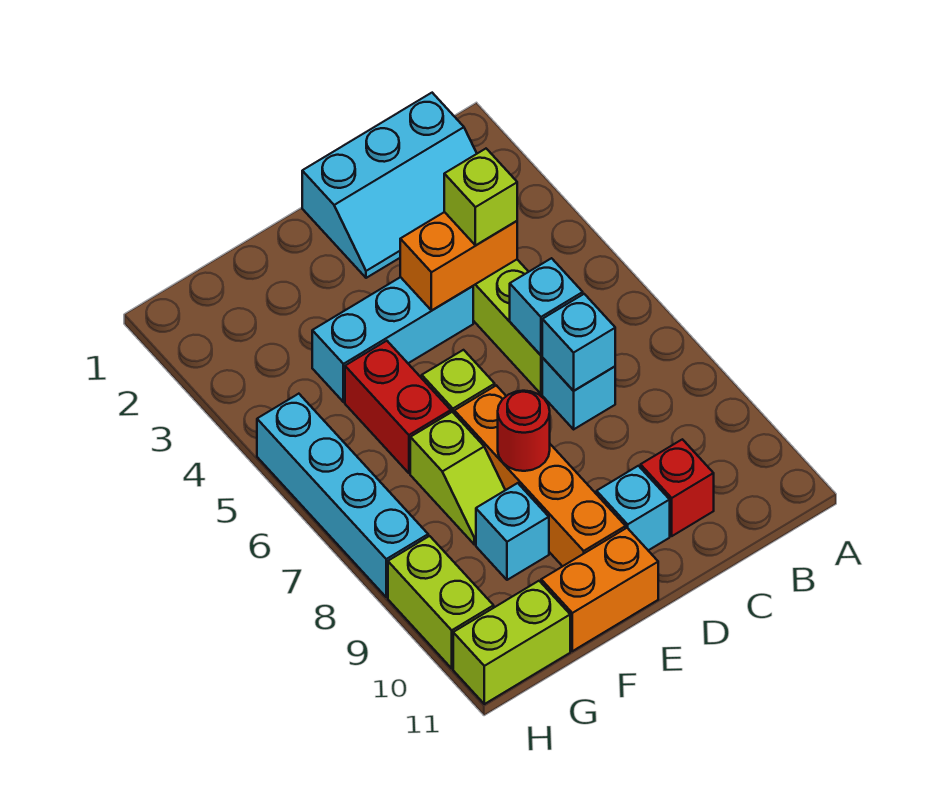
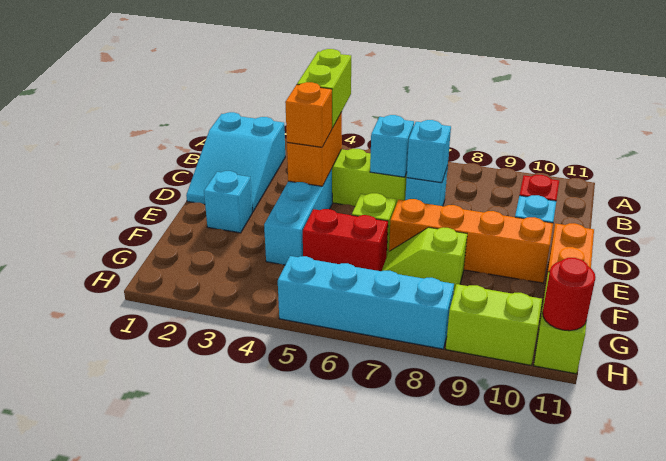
cyan slope B1:D2 level 1 top 1 -> cyan slope B1:D2 level 1 top B
lime brick C4 level 3 -> lime brick B4:C4 level 3
none -> orange brick D4 level 3
red round brick E8 level 2 -> red round brick H11 level 2
lime slope F7:F8 level 1 top 7 -> lime slope F7:F8 level 1 top 8
cyan brick F9 level 1 -> cyan brick E2 level 1

